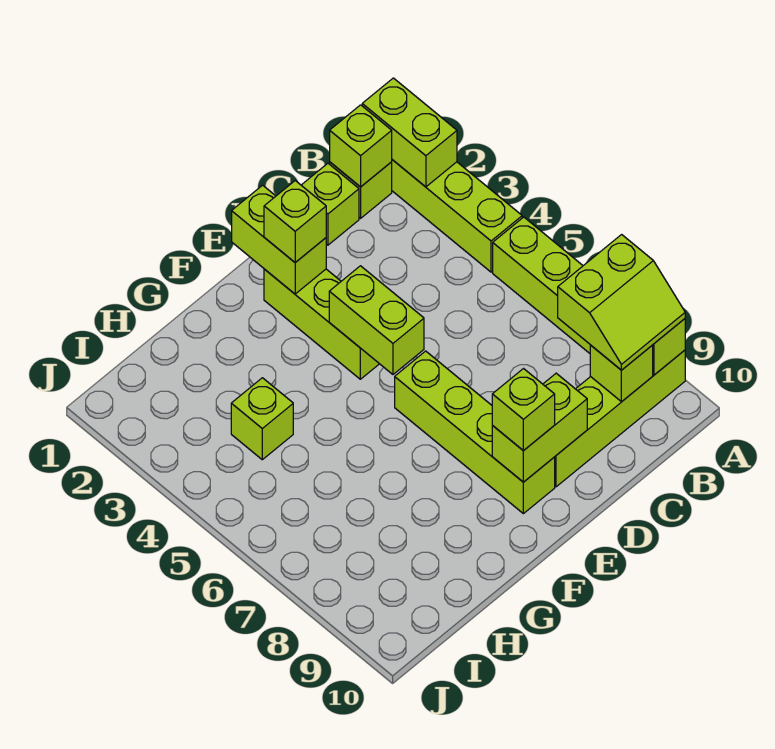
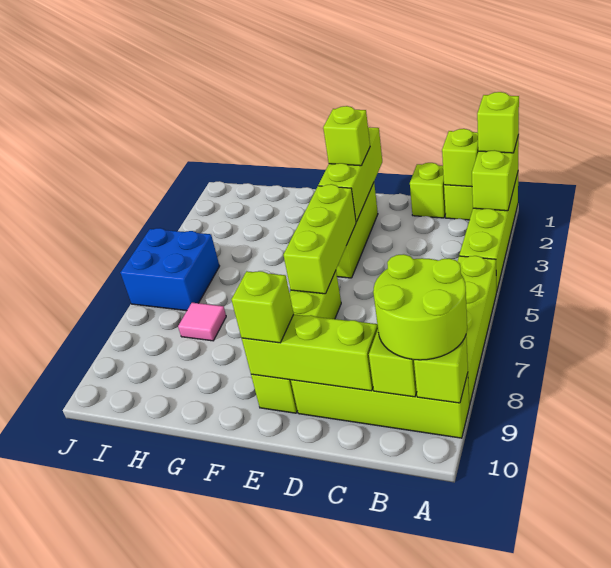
lime slope A8:B9 level 3 top 8 -> lime round brick A8:B9 level 3
lime brick D9:E9 level 2 -> lime brick C9:E9 level 2
lime brick E1:E2 level 2 -> lime brick E1:E3 level 2
lime brick E4:E5 level 2 -> lime brick E4:E6 level 2
lime brick H4 level 1 -> lime brick A1 level 3
none -> pink tile H7 level 1
none -> blue brick I5:J6 level 1

